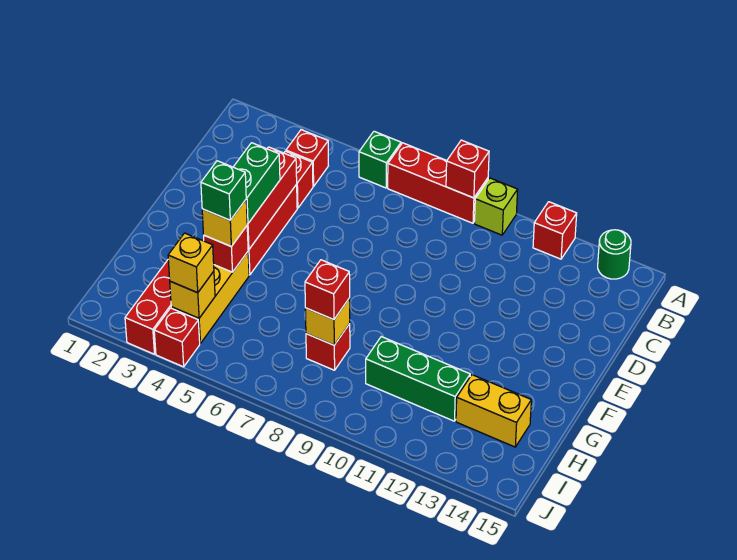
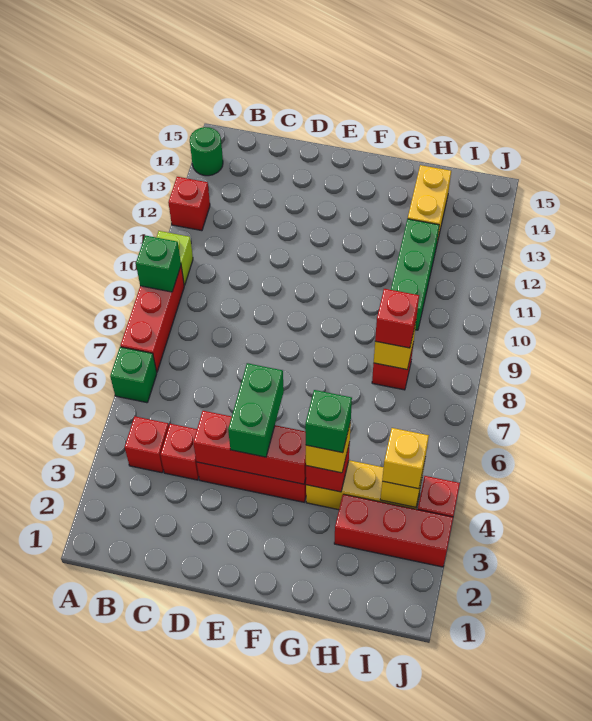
red brick A9 level 2 -> green brick A9 level 2
green brick E4:F4 level 3 -> green brick E4:E5 level 3

